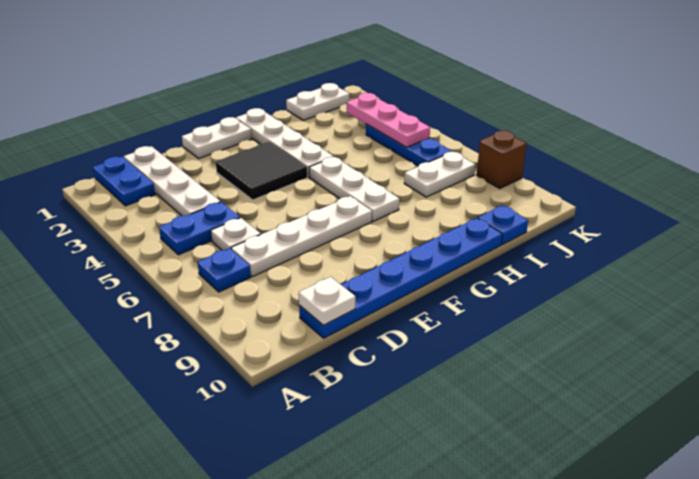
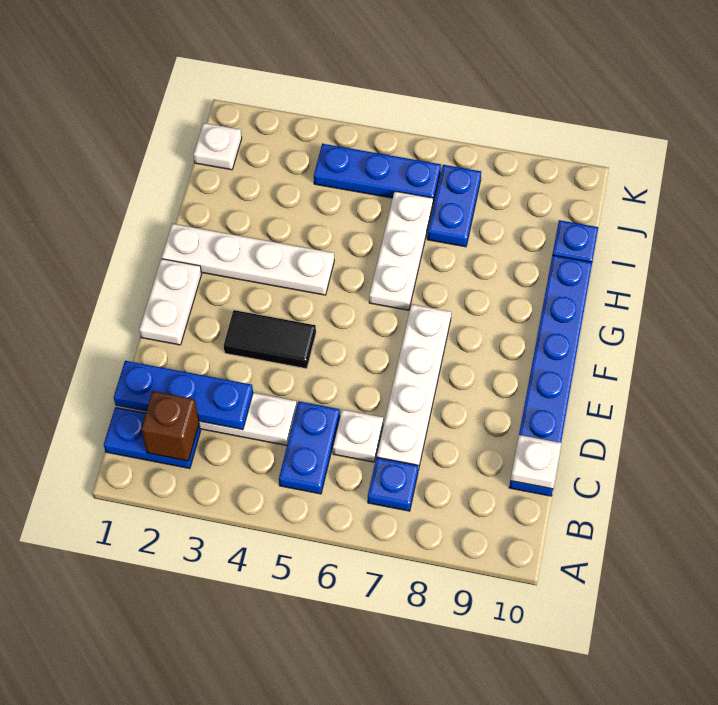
none -> blue plate C1:C3 level 2
black tile E3:F4 level 1 -> black tile E3:E4 level 1
white plate G5:G7 level 1 -> white plate G6:I6 level 1
white plate I1:J1 level 1 -> white plate J1 level 1
white plate I7:J7 level 1 -> blue plate I7:J7 level 1
pink plate J3:J5 level 2 -> none
brown brick K8 level 1 -> brown brick B2 level 2

